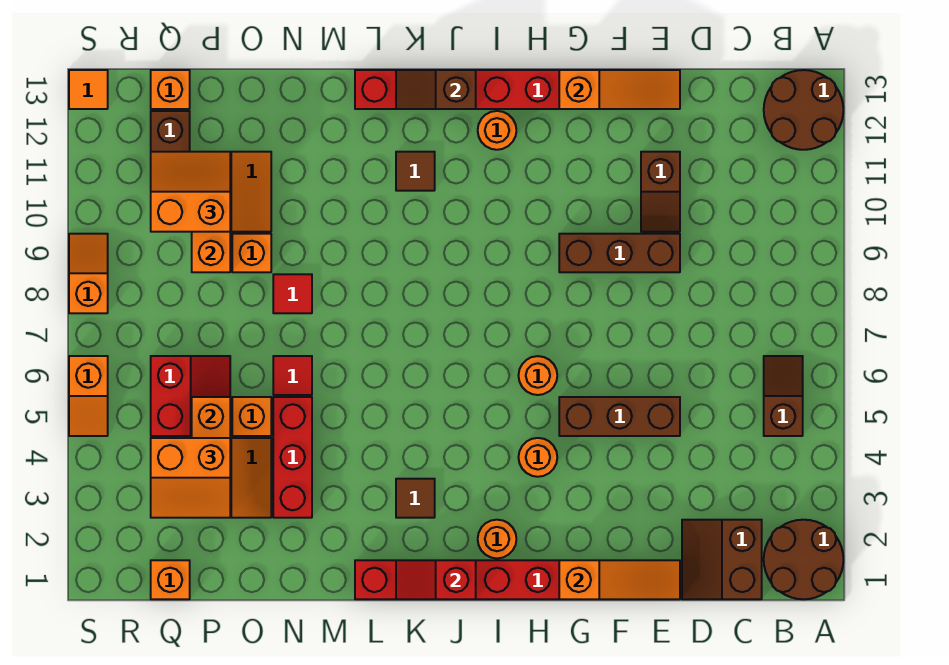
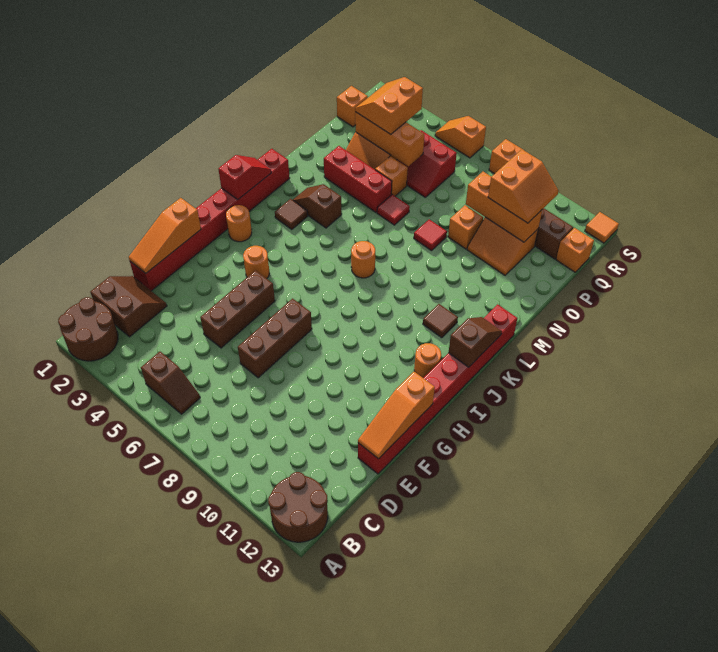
brown brick E9:G9 level 1 -> brown brick E7:G7 level 1
brown slope E10:E11 level 1 top 11 -> brown slope L3:L4 level 1 top 4
orange round brick H6 level 1 -> orange round brick K7 level 1

